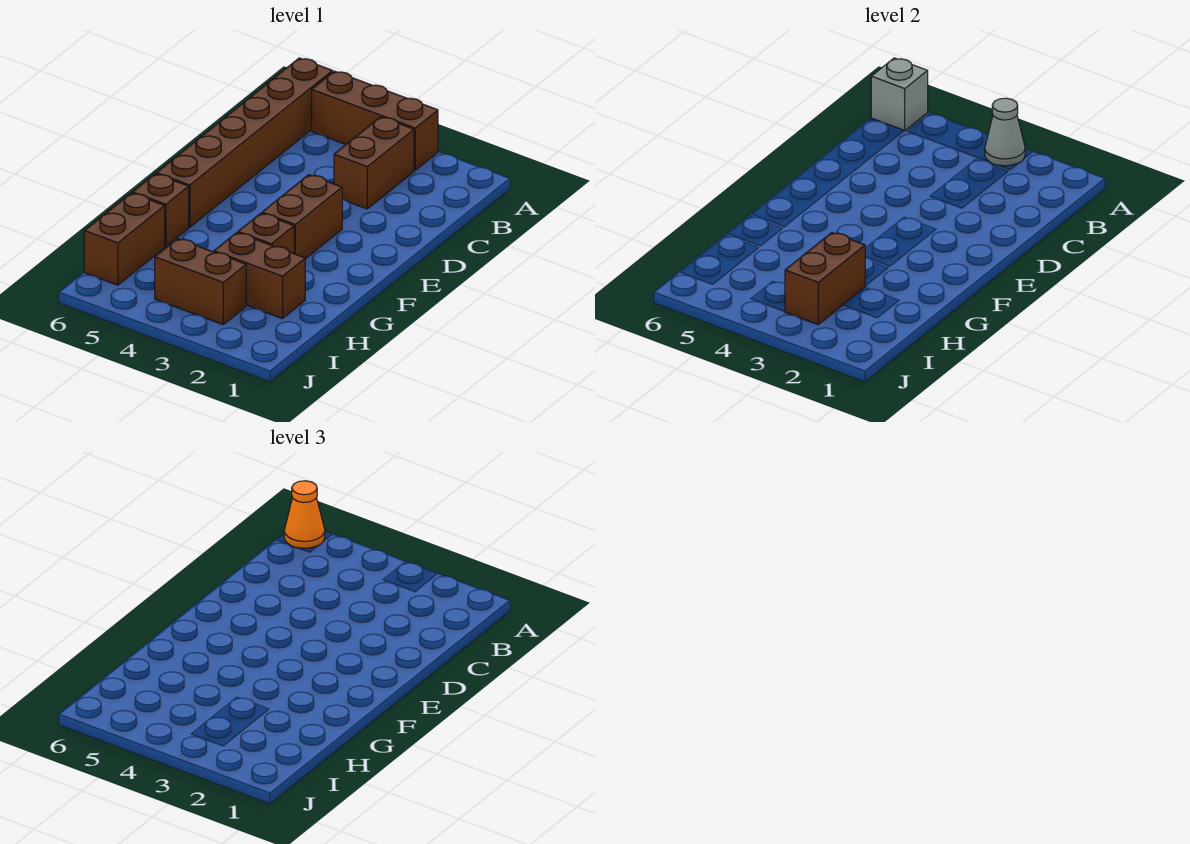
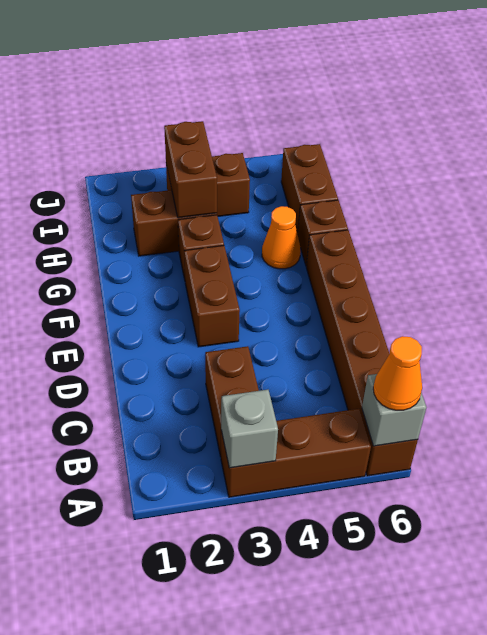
grey cone A3 level 2 -> grey brick A3 level 2
none -> orange cone G5 level 1

